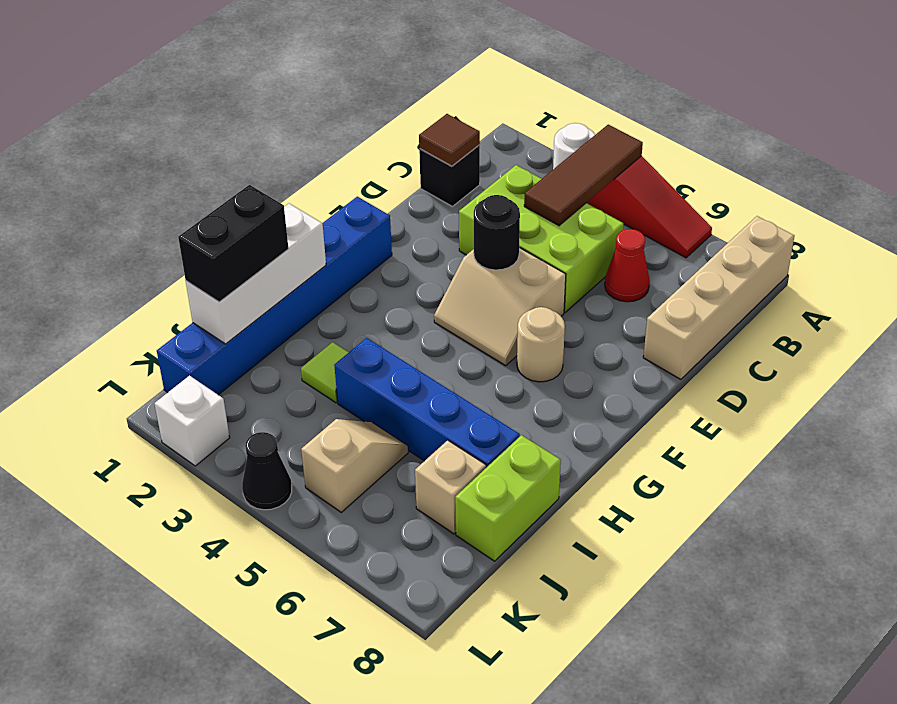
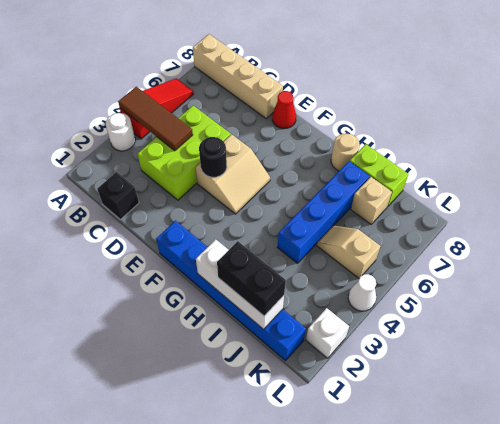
brown tile C1 level 2 -> none
red cone C6 level 1 -> red cone E8 level 1
tan round brick F6 level 1 -> tan round brick H8 level 1
lime tile I3 level 1 -> none
black cone L4 level 1 -> white cone L4 level 1

